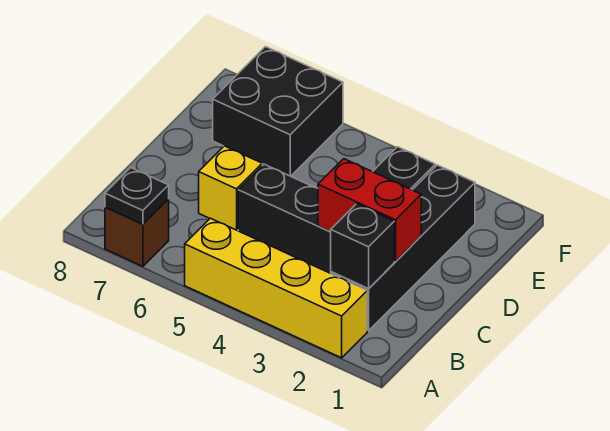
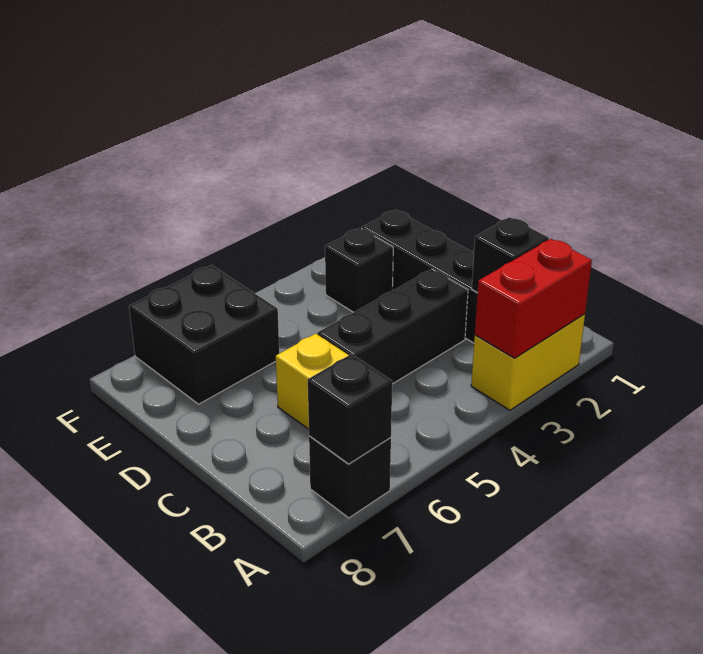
yellow brick A2:A5 level 1 -> yellow brick A2:A3 level 1
brown brick A7 level 1 -> black brick A7 level 1
black plate A7 level 2 -> black brick A7 level 2
red brick C2:C3 level 2 -> red brick A2:A3 level 2

